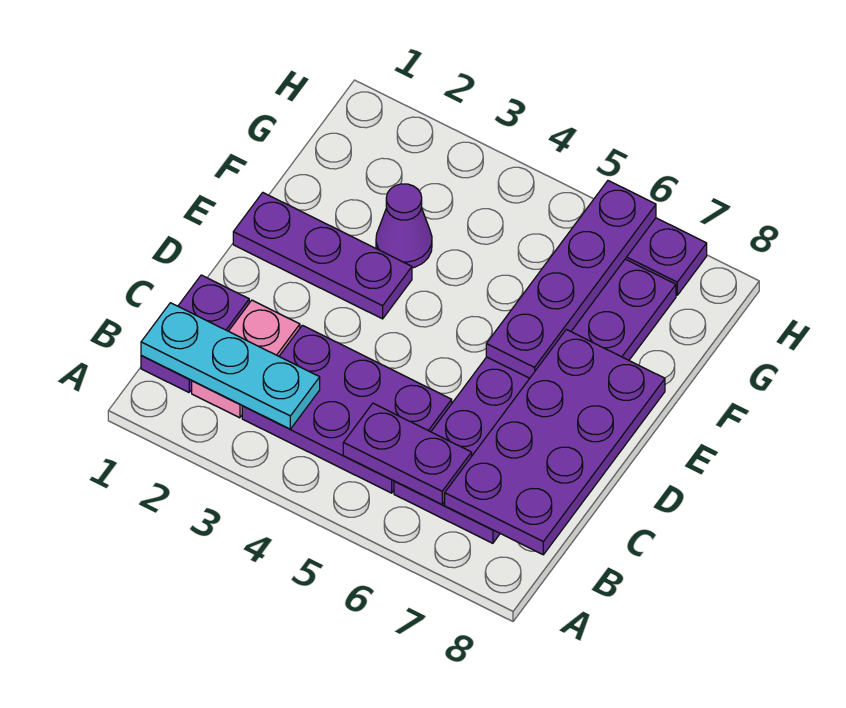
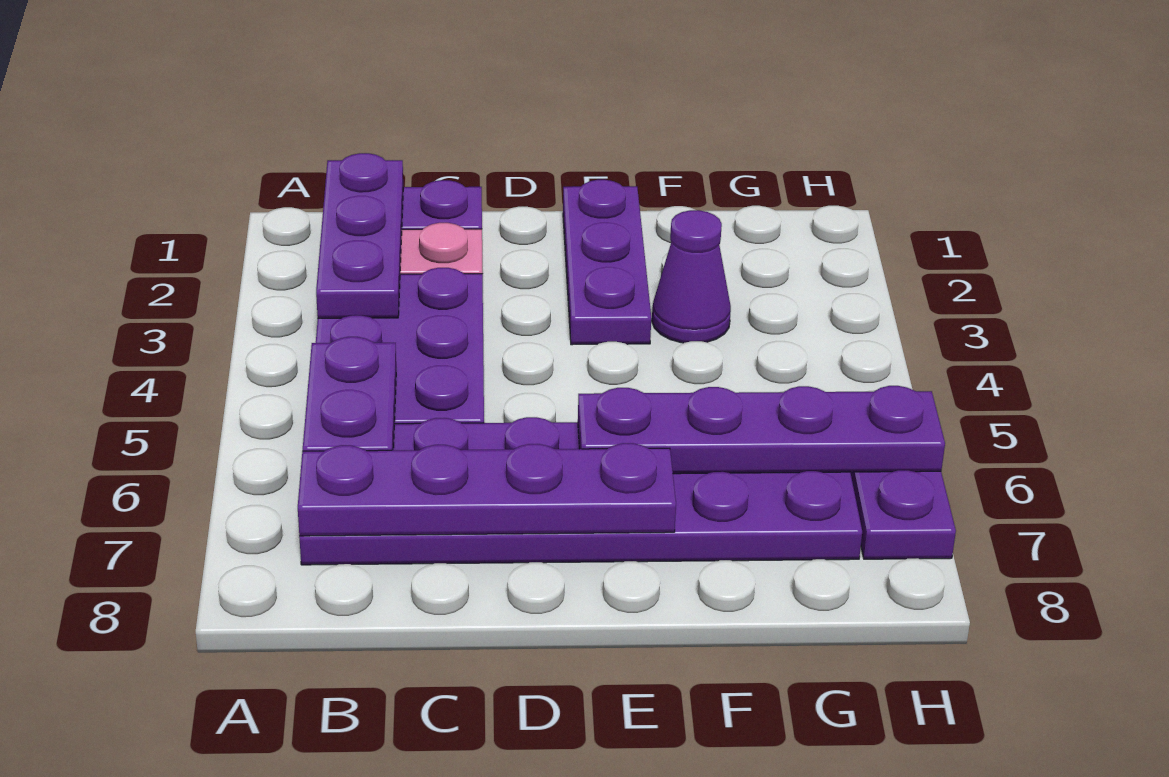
cyan plate B1:B3 level 2 -> purple plate B1:B3 level 2
purple plate B7:E8 level 2 -> purple plate B7:E7 level 2

